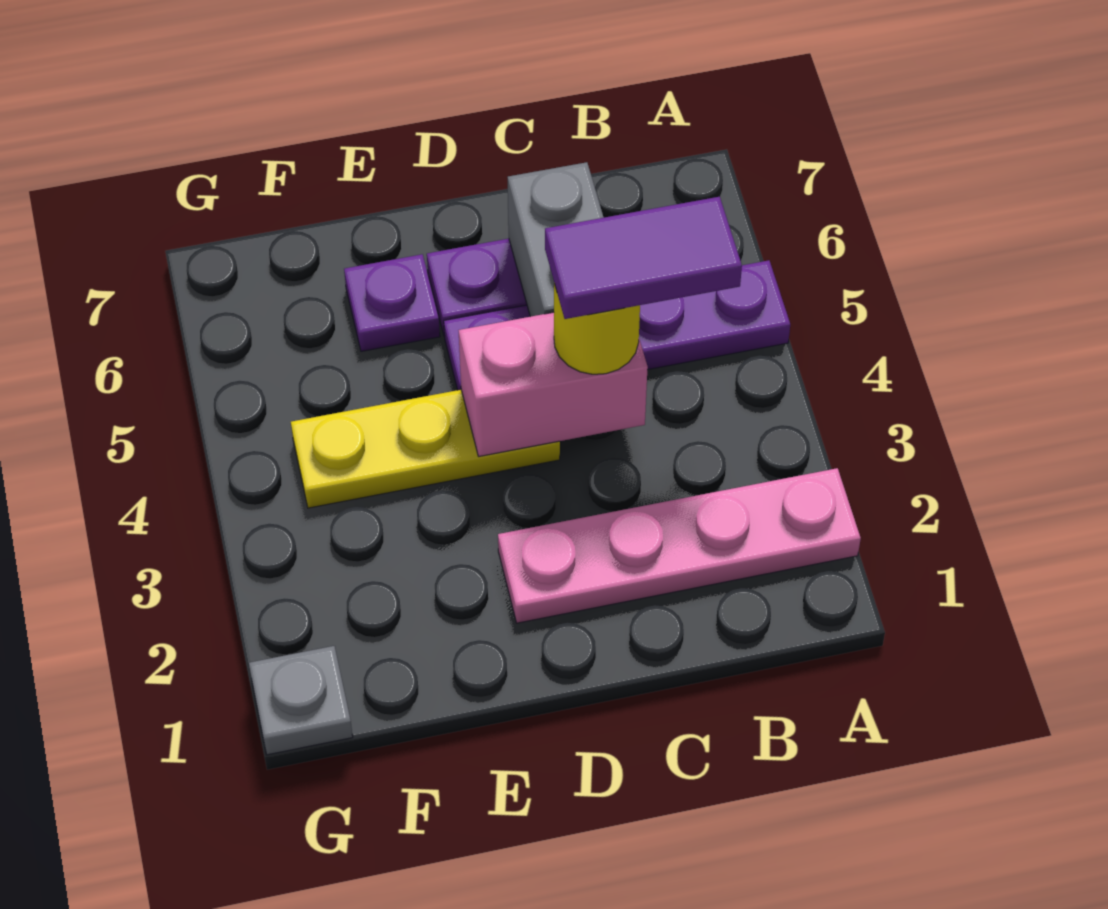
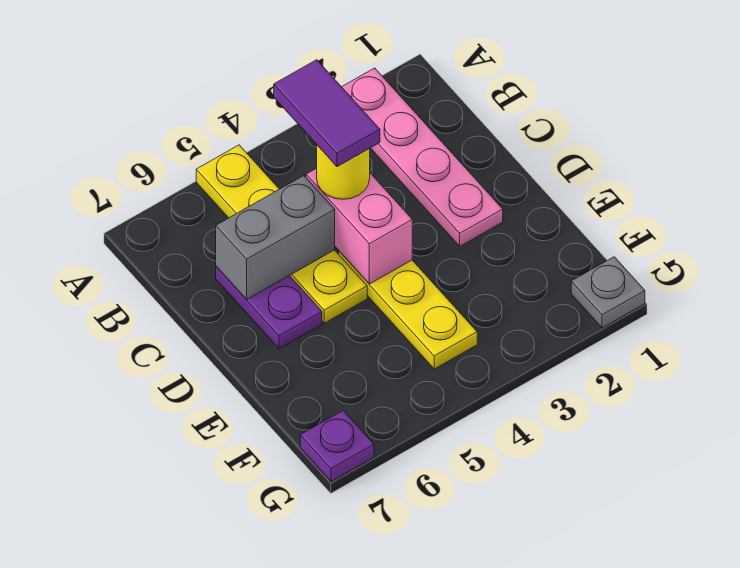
purple plate A5:D5 level 1 -> yellow plate A5:D5 level 1
purple plate E6 level 1 -> purple plate G7 level 1

